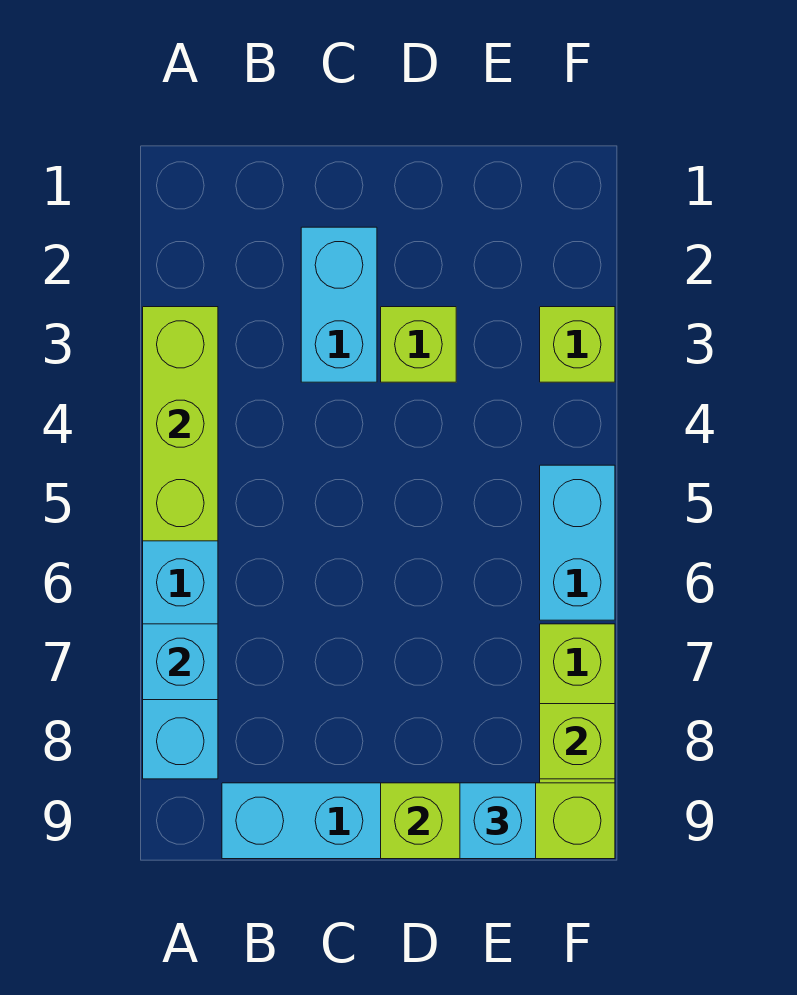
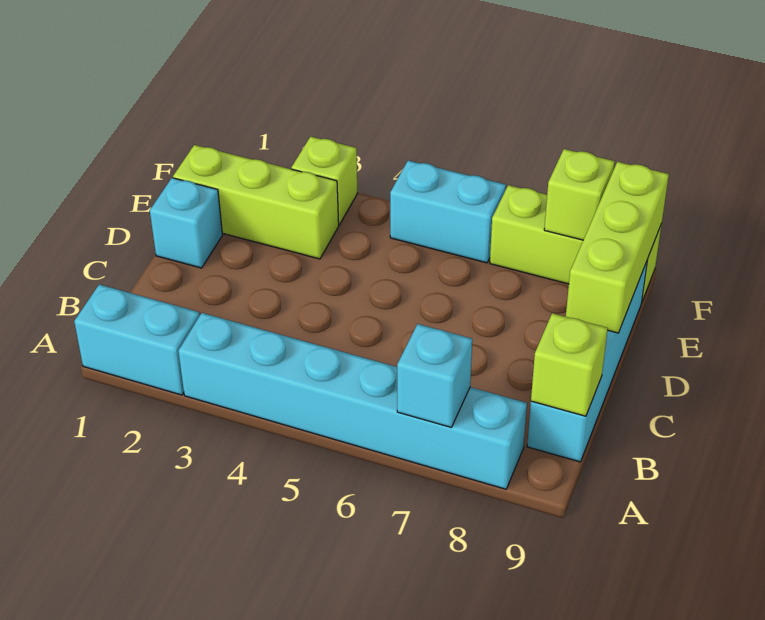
lime brick A3:A5 level 2 -> lime brick E1:E3 level 1
cyan brick C2:C3 level 1 -> cyan brick A1:A2 level 1
lime brick D3 level 1 -> lime brick B9 level 2
cyan brick E9 level 3 -> cyan brick D1 level 1

